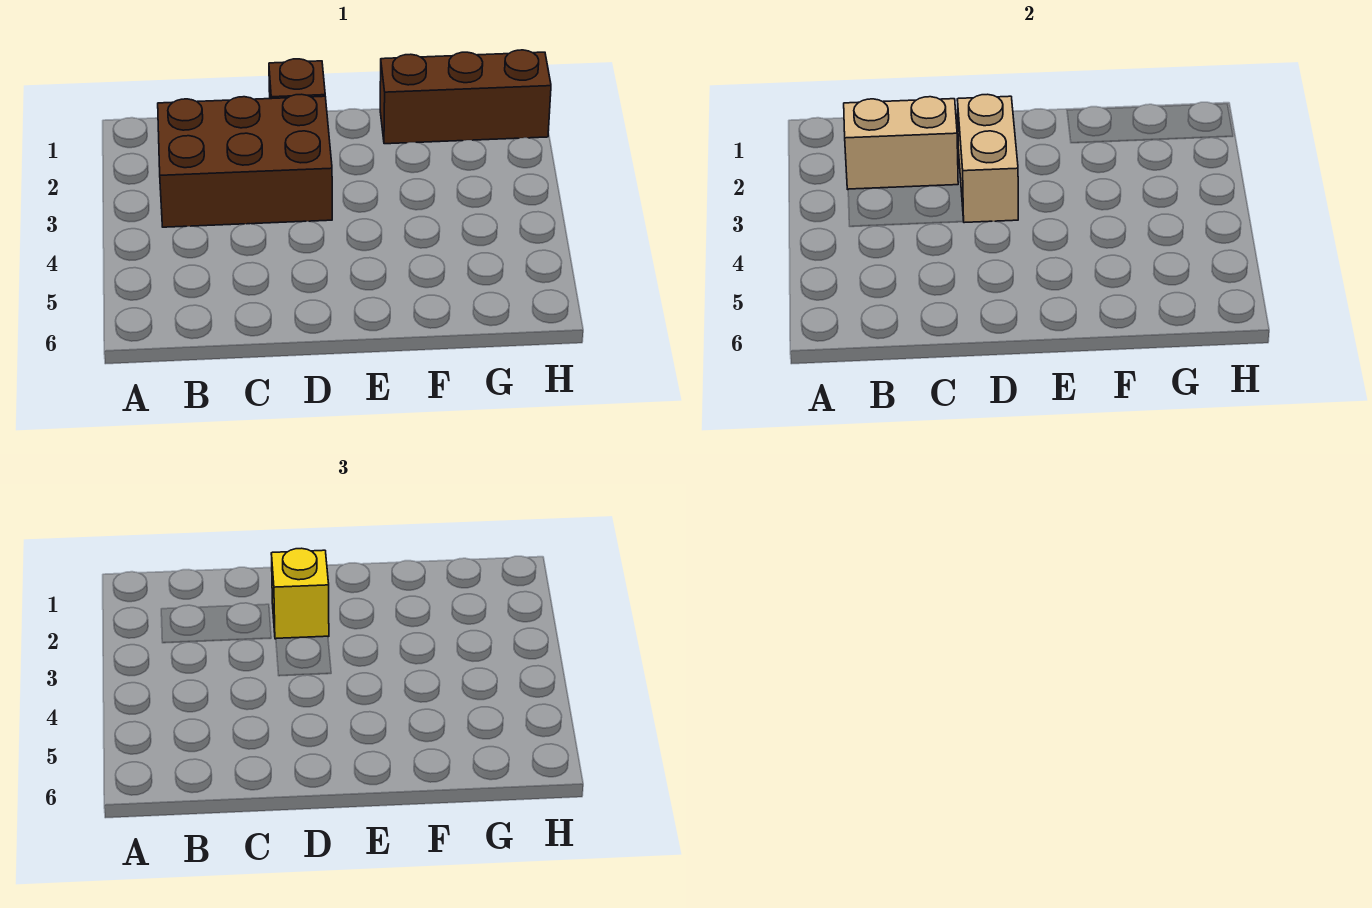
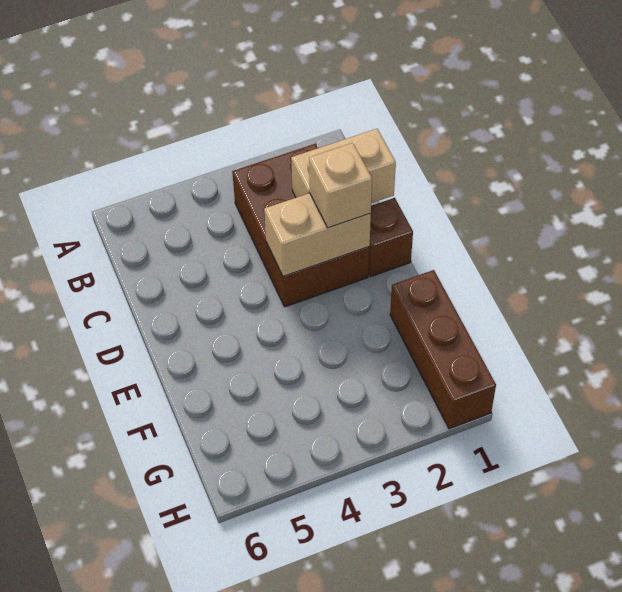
tan brick B2:C2 level 2 -> tan brick C1:C2 level 2
yellow brick D2 level 3 -> tan brick D2 level 3

